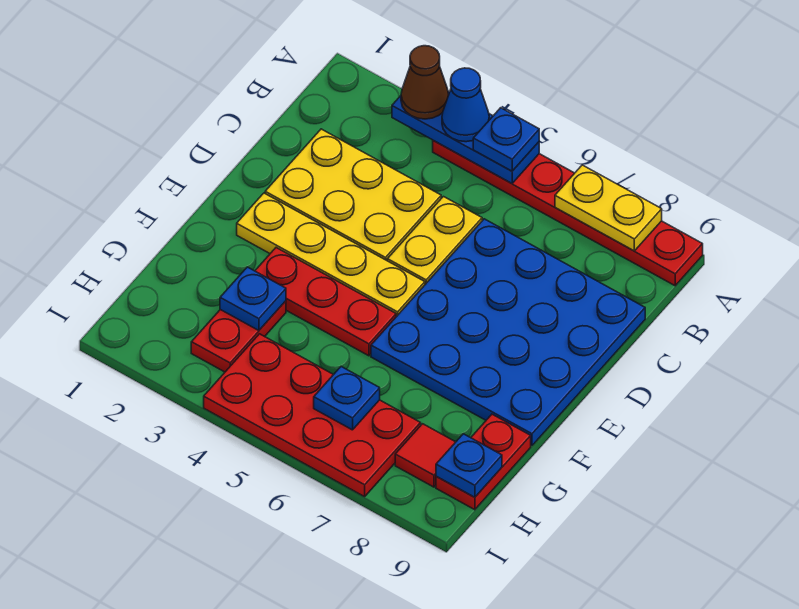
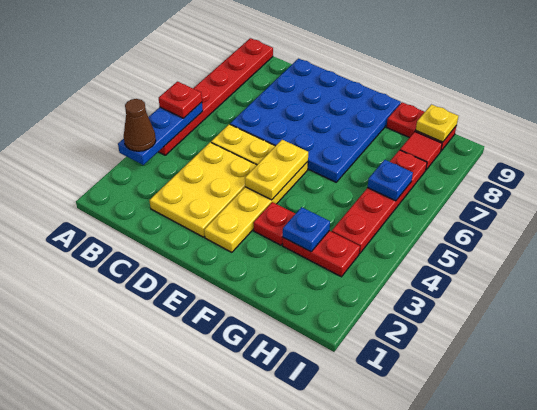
blue cone A4 level 3 -> none
blue plate A5 level 3 -> red plate A5 level 3
yellow plate A7:A8 level 2 -> yellow plate E4:E5 level 2
red plate F3:F5 level 1 -> red plate F3 level 1
red plate H4:I7 level 1 -> red plate H4:H7 level 1
blue plate H9 level 2 -> yellow plate H9 level 2

